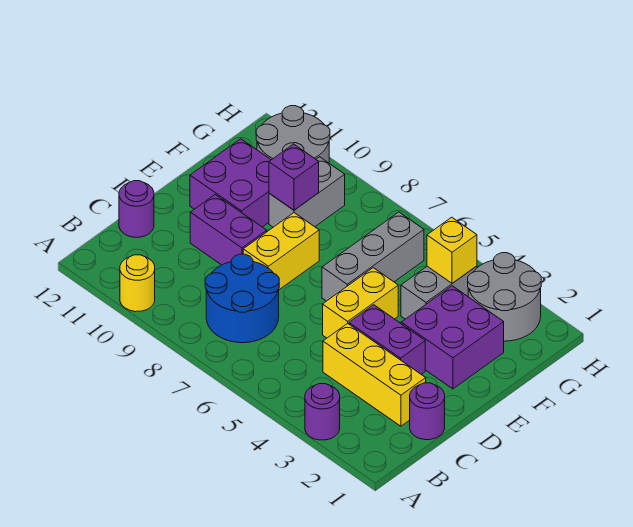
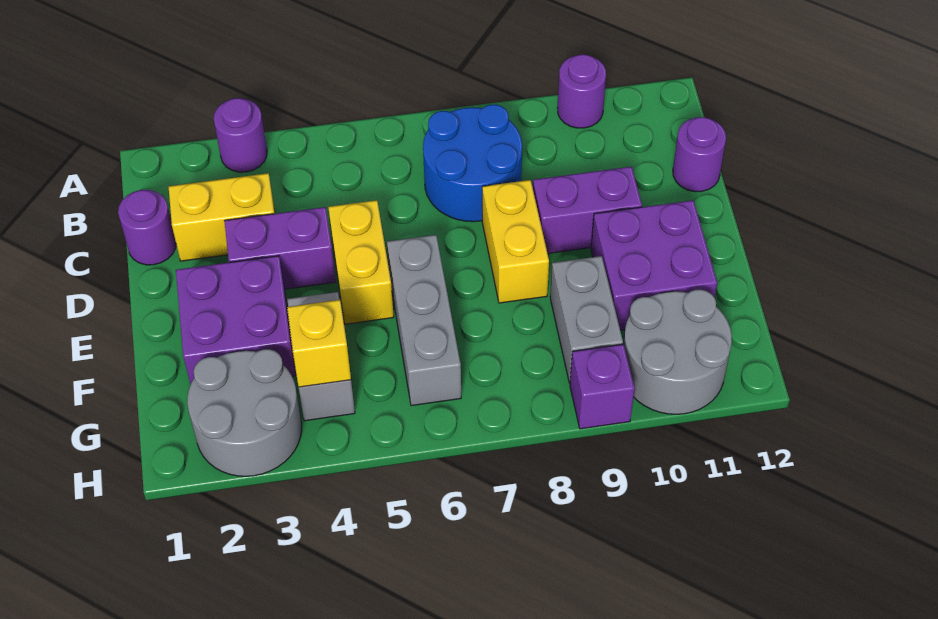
yellow round brick A10 level 1 -> purple round brick A10 level 1
yellow brick C2:C4 level 1 -> yellow brick C2:C3 level 1
purple brick F9 level 2 -> purple brick H9 level 1

